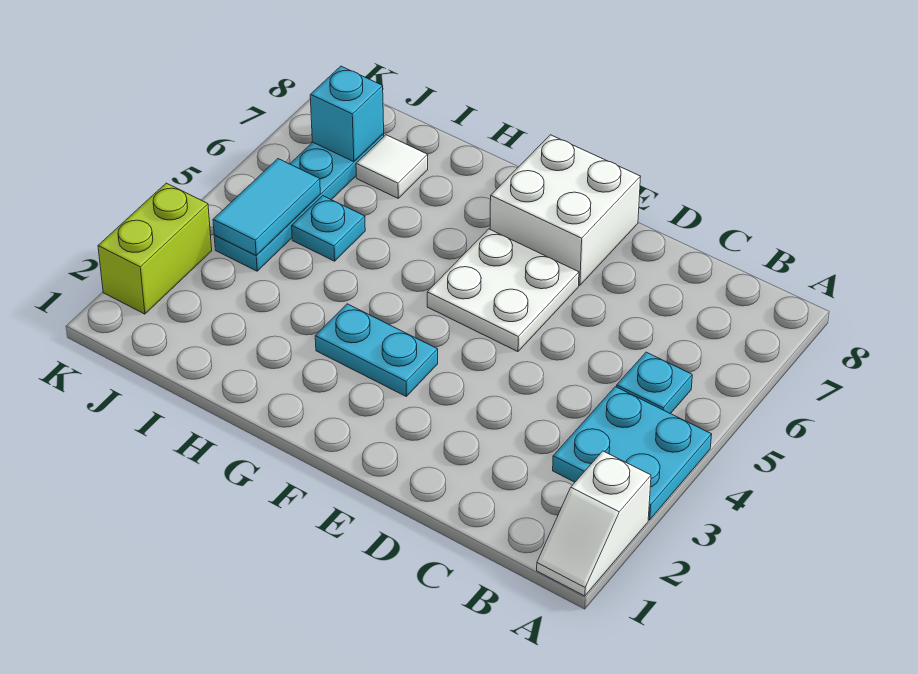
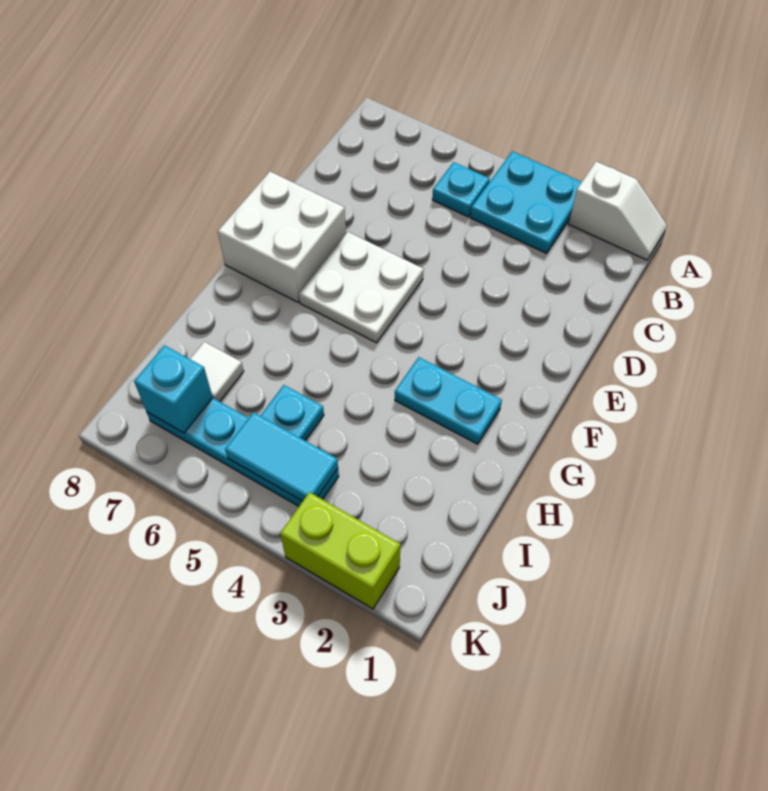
cyan plate F3:G3 level 1 -> cyan plate G2:G3 level 1

